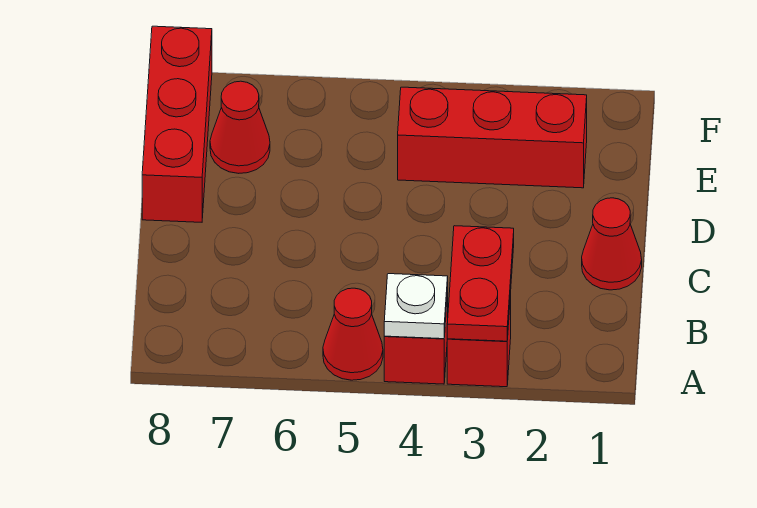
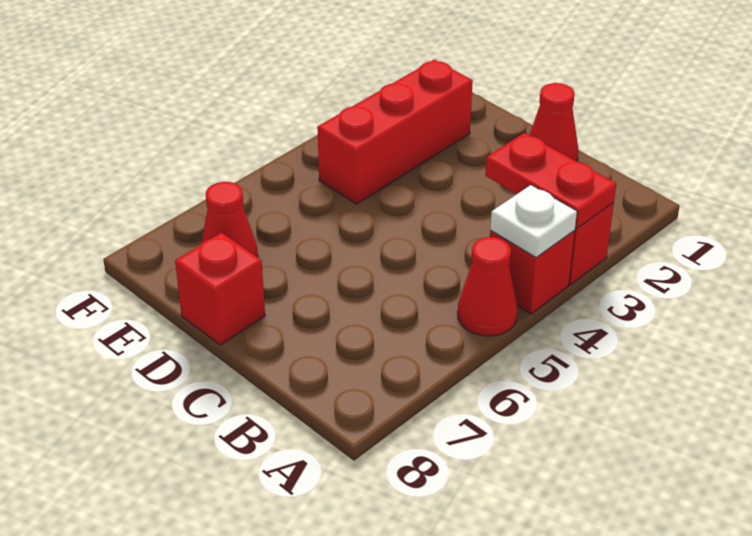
red brick D8:F8 level 1 -> red brick D8 level 1

